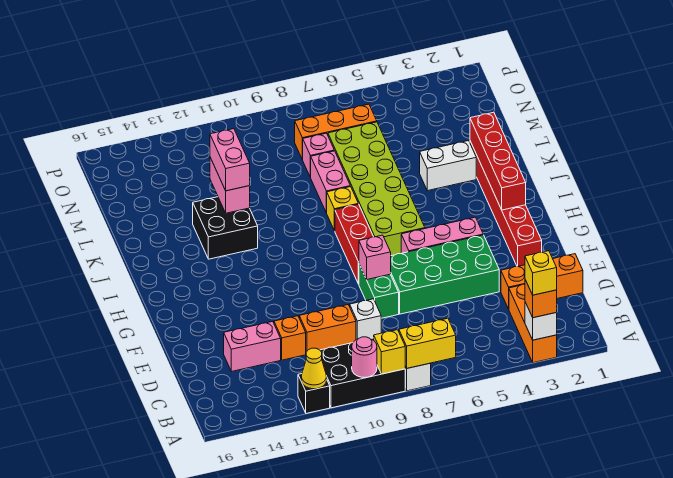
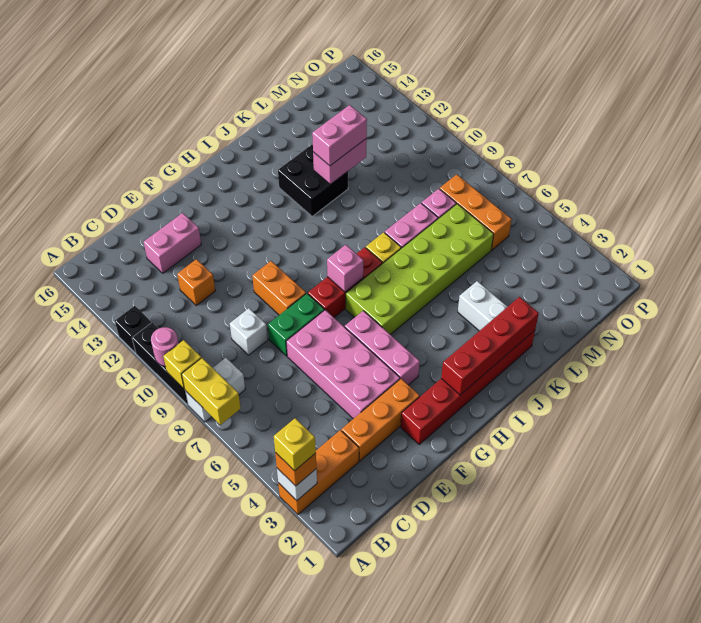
black brick A9:B11 level 1 -> black brick A9:A11 level 1
yellow cone A12 level 2 -> none
orange brick D1:D3 level 1 -> orange brick D3:F3 level 1
orange brick D10:D11 level 1 -> orange brick F9:F10 level 1
pink brick D13:D14 level 1 -> pink brick D14:E14 level 1
green brick E4:F7 level 1 -> pink brick E4:F7 level 1
pink brick F8 level 2 -> pink brick H8 level 2

